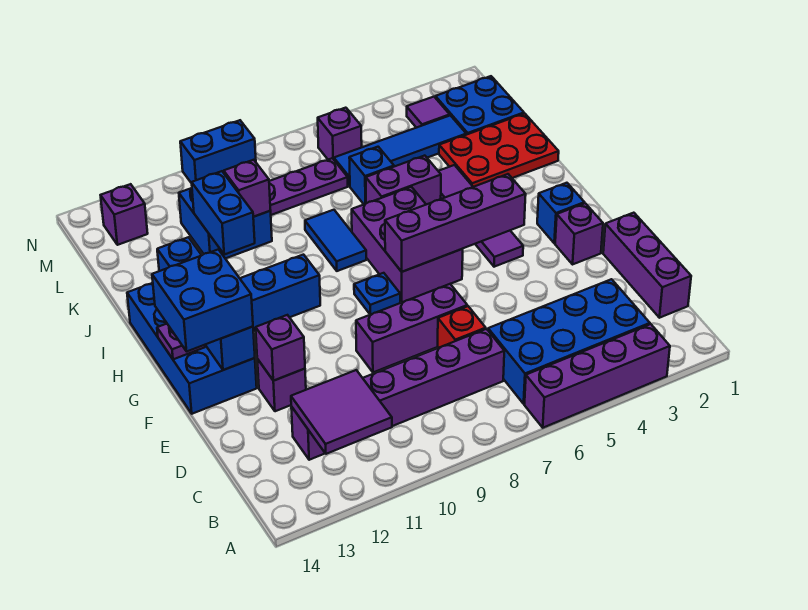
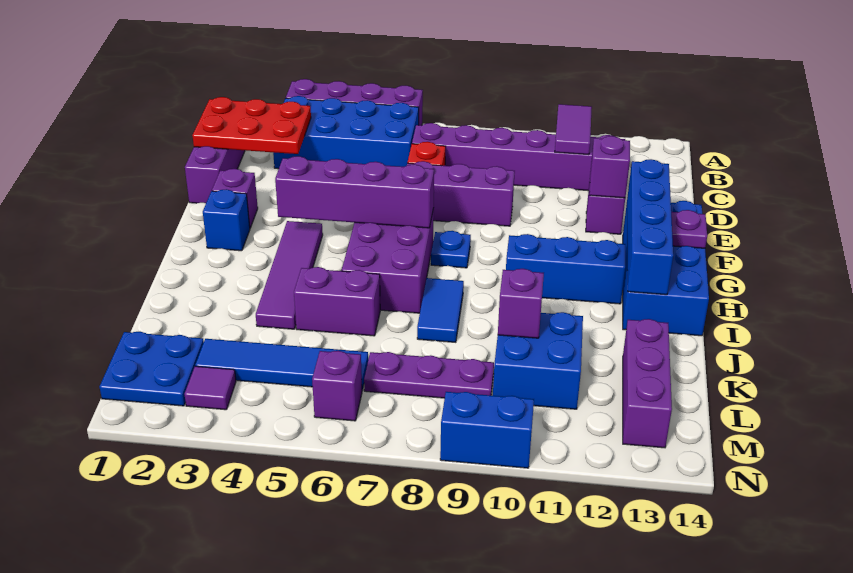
purple tile B11:C12 level 2 -> purple tile B11:C11 level 2
blue brick F13:G14 level 3 -> none
red plate J1:K3 level 1 -> red plate C1:D3 level 2
blue brick J11:K11 level 2 -> none
blue brick K6 level 1 -> none
purple brick M13 level 1 -> purple brick K13:M13 level 1

